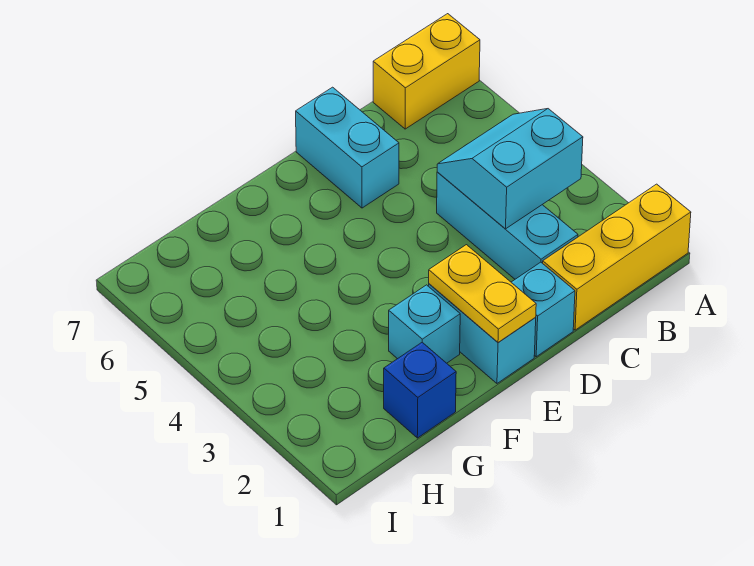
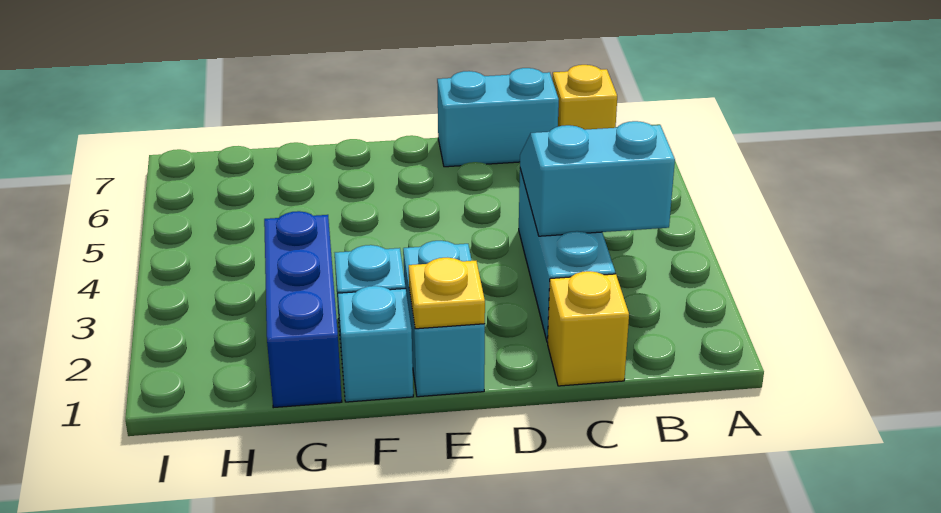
yellow brick A1:C1 level 1 -> yellow brick C1 level 1
yellow brick A7:B7 level 1 -> yellow brick B7 level 1
cyan brick D1 level 1 -> cyan brick F1 level 1
cyan brick D6:D7 level 1 -> cyan brick C7:D7 level 1
yellow plate E1:E2 level 2 -> yellow plate E1 level 2
blue brick G1 level 1 -> blue brick G1:G3 level 1

